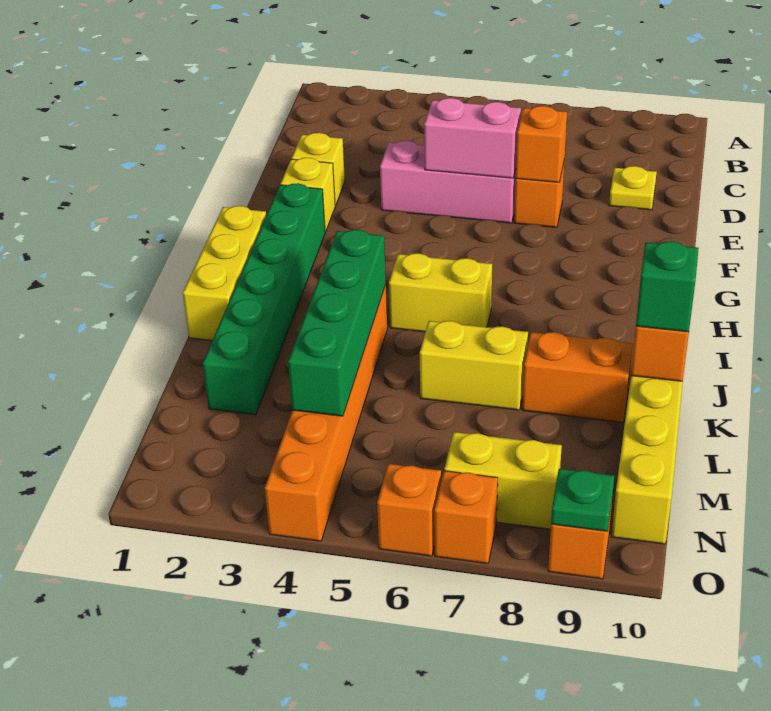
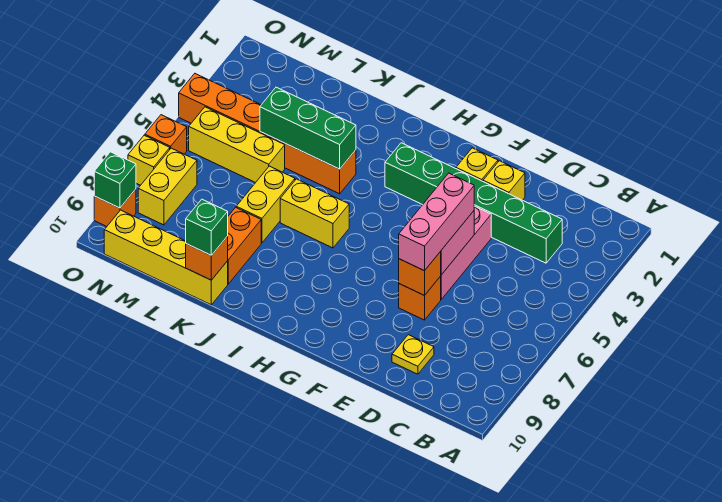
none -> pink brick E5:E7 level 3
green brick G2:L2 level 1 -> green brick C3:H3 level 1
yellow brick H1:J1 level 1 -> yellow brick L5:N5 level 1
yellow brick I5:I6 level 1 -> yellow brick I6:J6 level 1
green brick J4:M4 level 2 -> green brick J4:L4 level 2
orange brick O7 level 1 -> yellow brick O7 level 1
green plate O9 level 2 -> green brick O9 level 2

